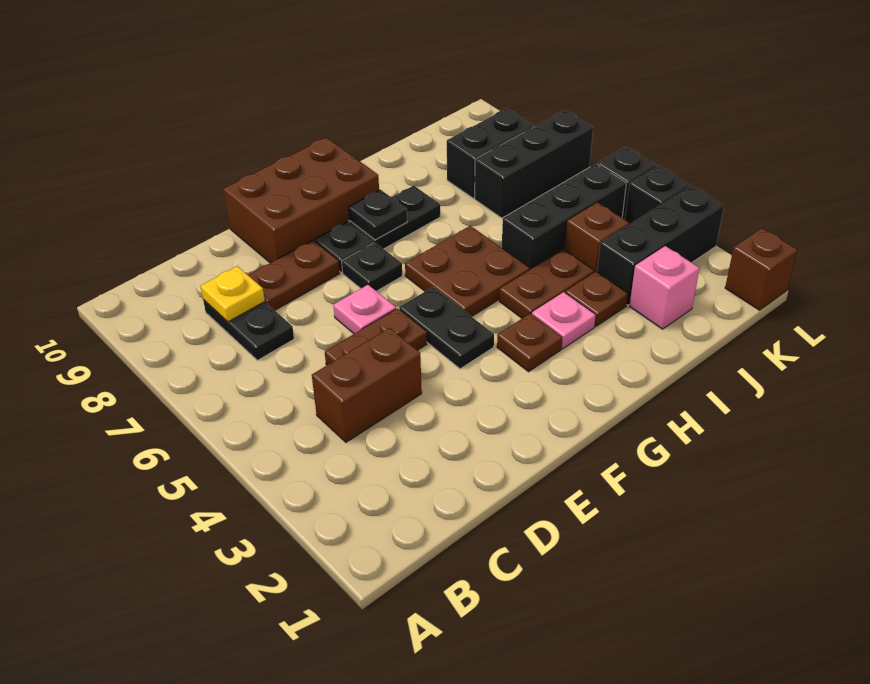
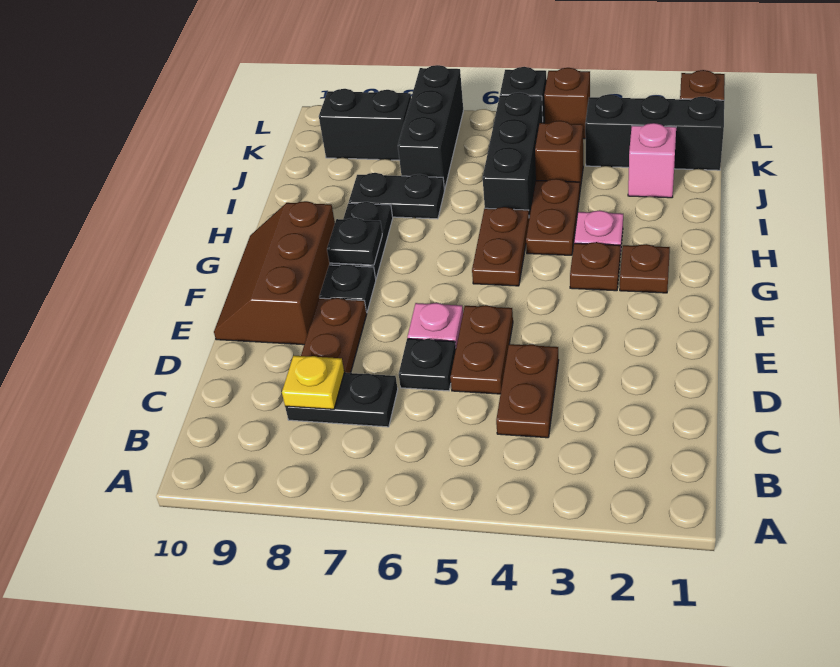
brown brick C4:D4 level 1 -> brown plate C4:D4 level 1
brown brick E9:G10 level 1 -> brown slope E9:G10 level 1 top 9
black plate F4:F5 level 1 -> black plate I7:I8 level 1
black plate F7 level 1 -> black plate D6 level 1
brown plate G5:H6 level 1 -> brown plate G5:H5 level 1
brown plate I3 level 1 -> brown plate G2 level 1
black brick J3:L3 level 1 -> black brick K1:K3 level 1
black brick J8:K8 level 1 -> black brick K8:K9 level 1
black brick L4 level 1 -> brown brick L4 level 1

